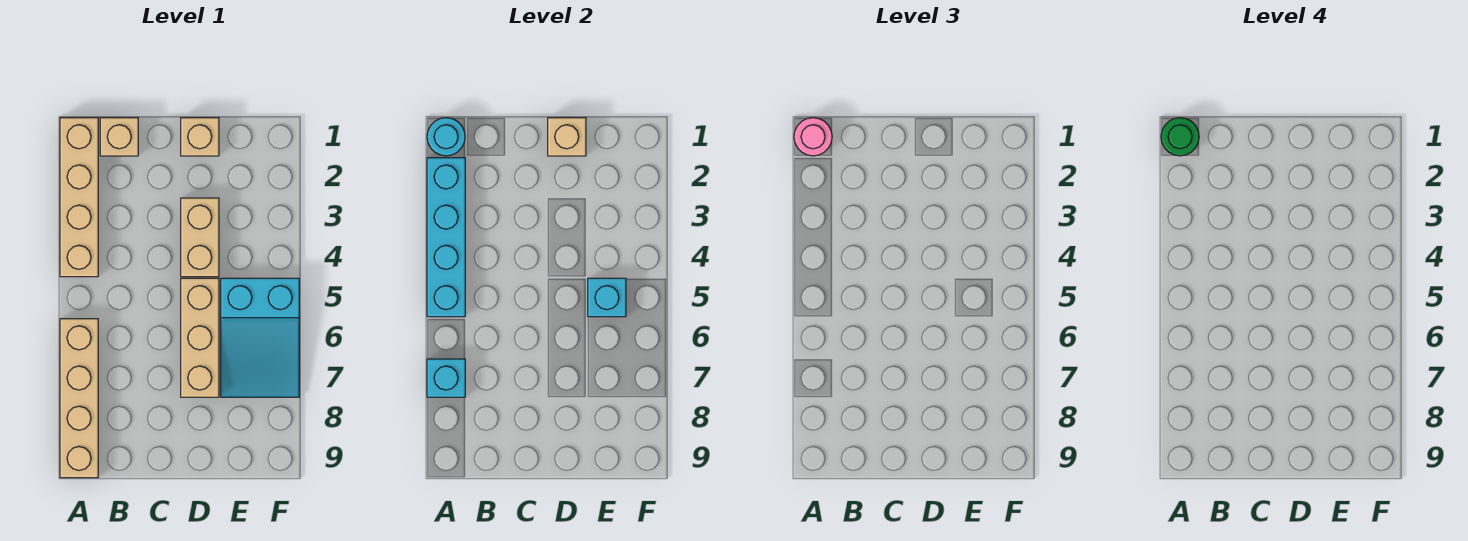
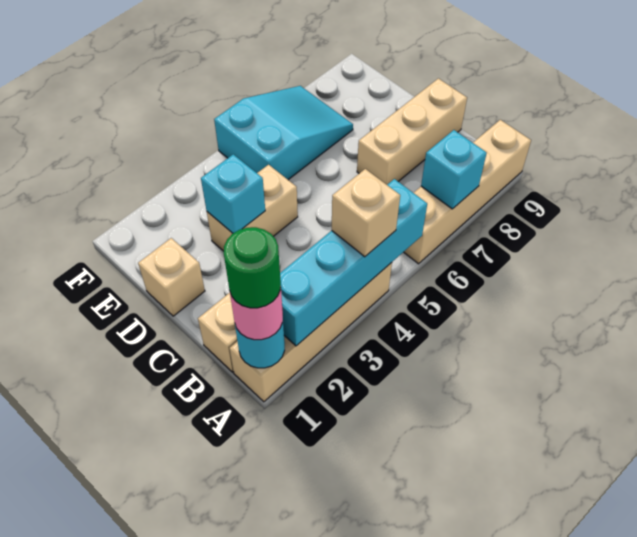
tan brick D1 level 2 -> tan brick A4 level 3
tan brick D5:D7 level 1 -> tan brick C7:C9 level 1
cyan brick E5 level 2 -> cyan brick D3 level 2

